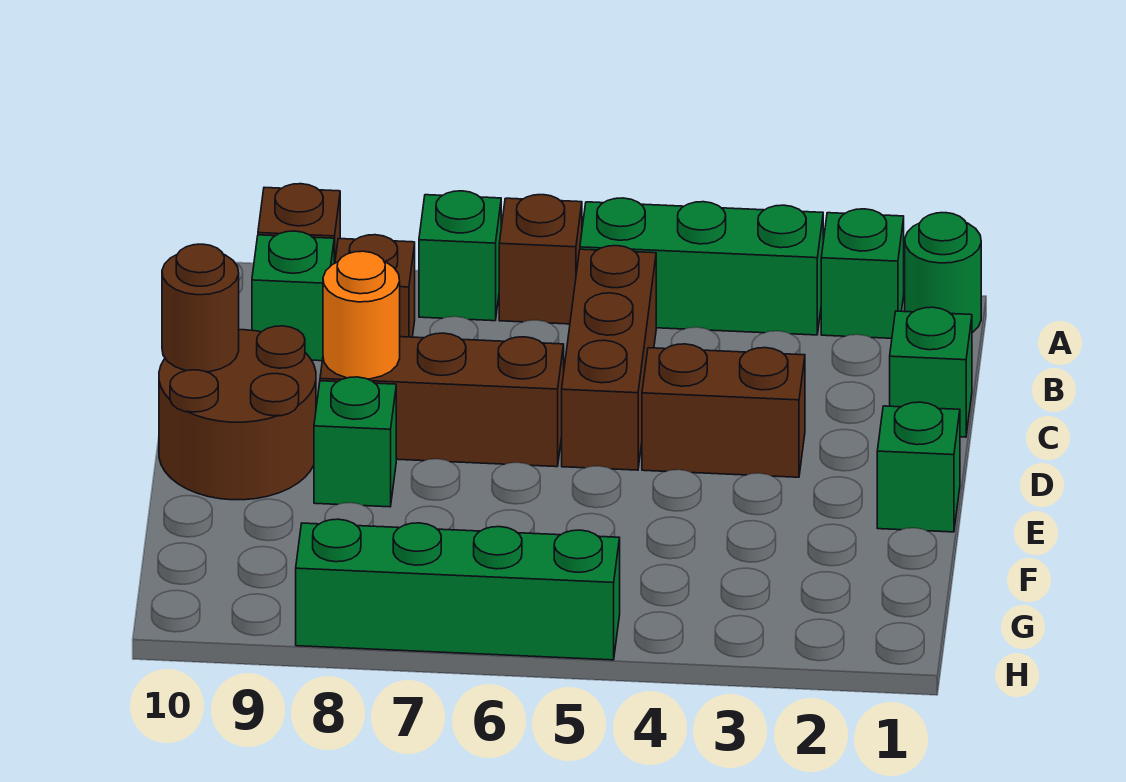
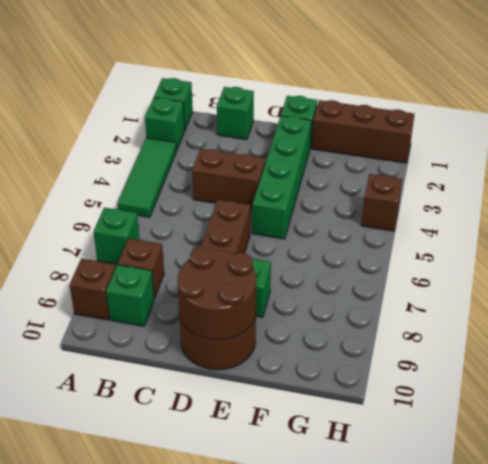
green round brick A1 level 1 -> green brick A1 level 1
green brick A3:A5 level 1 -> green tile A3:A5 level 1
brown brick A6 level 1 -> brown brick H4 level 1
brown brick B5:D5 level 1 -> brown brick F1:H1 level 1
brown brick D3:D4 level 1 -> brown brick C4:D4 level 1
orange round brick D8 level 2 -> none
brown round brick D10 level 2 -> brown round brick D9:E10 level 2
green brick H5:H8 level 1 -> green brick E2:E5 level 1

